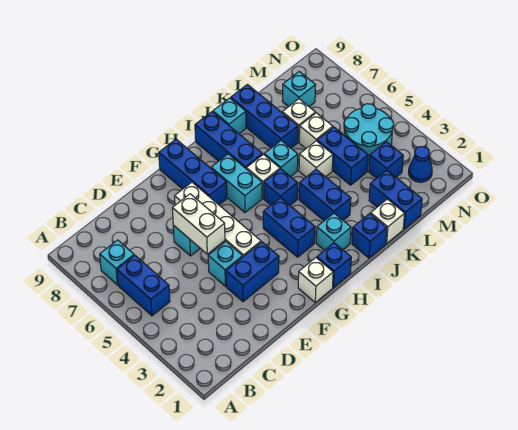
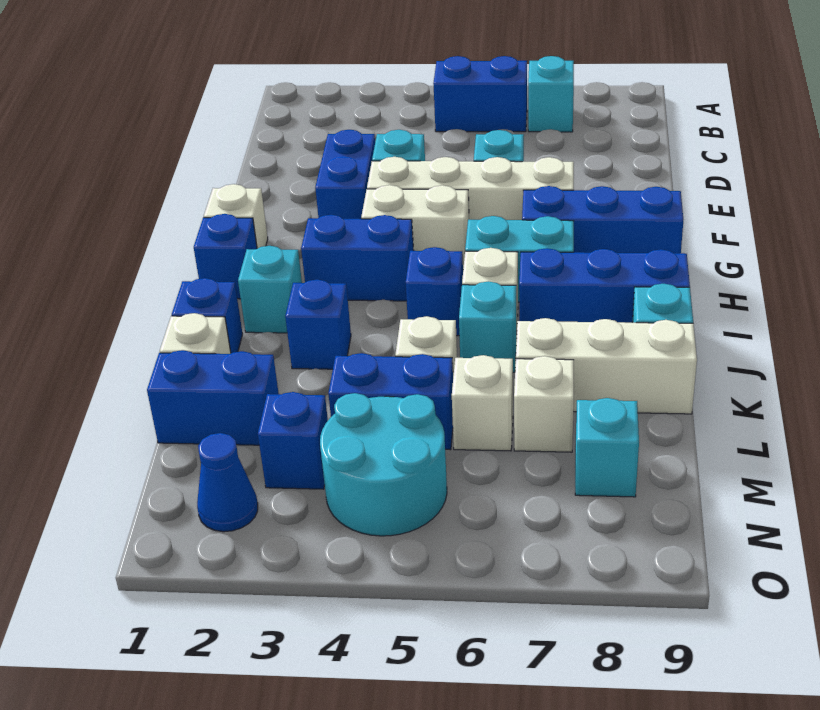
white brick E5:E6 level 2 -> white brick G4:G5 level 1
blue brick J3:J4 level 1 -> blue brick J3 level 1
blue brick K7:K9 level 1 -> white brick K7:K9 level 1

